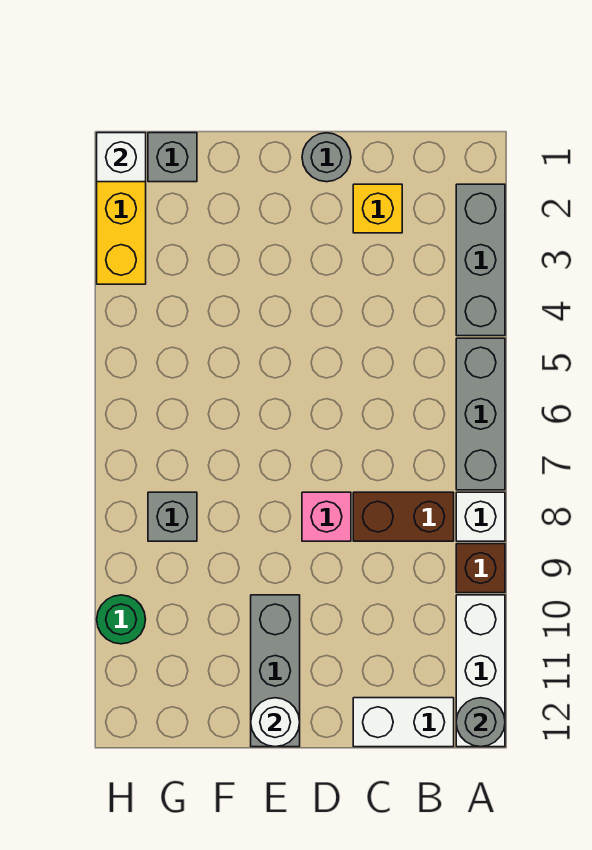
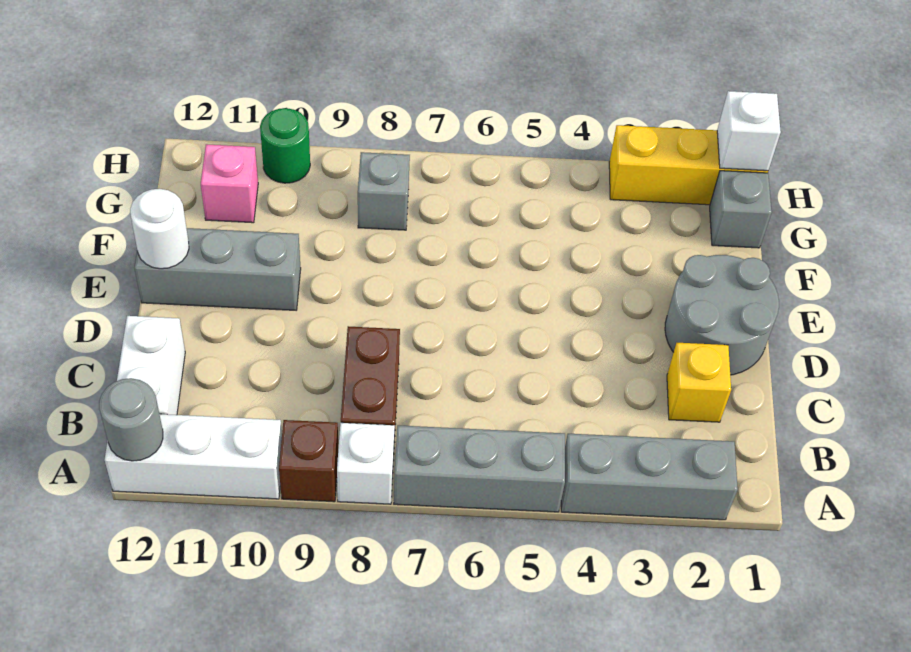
grey round brick D1 level 1 -> grey round brick D1:E2 level 1
pink brick D8 level 1 -> pink brick G11 level 1

